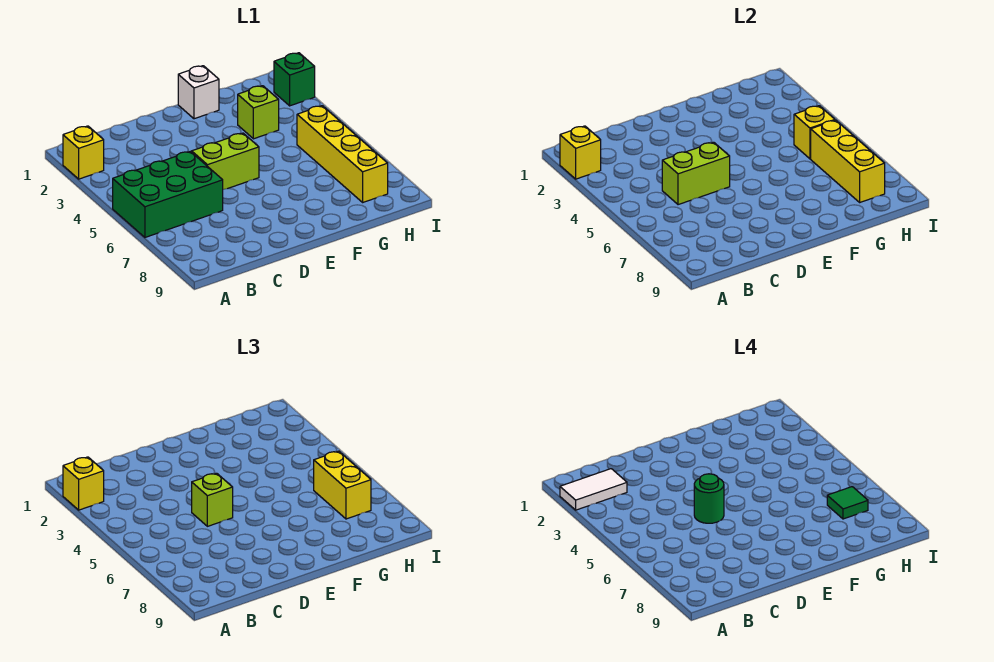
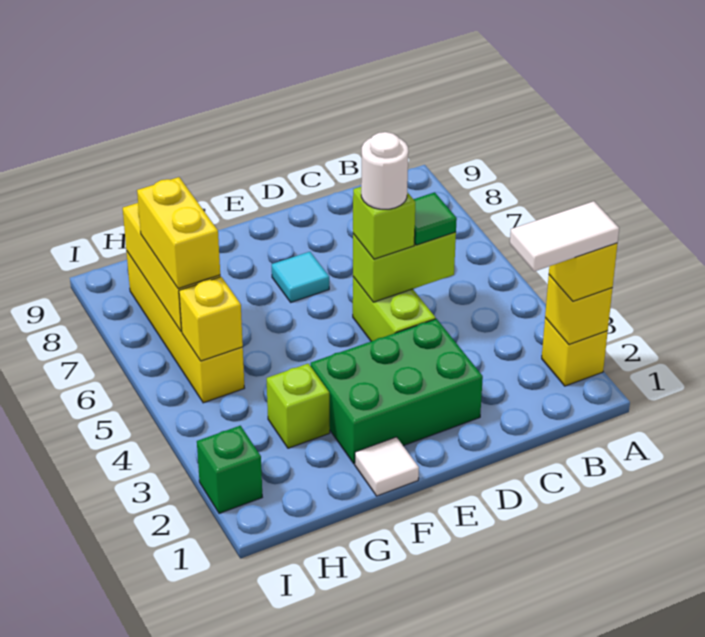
green brick A5:C6 level 1 -> green brick D2:F3 level 1
lime brick D5:E5 level 1 -> lime brick D4:D5 level 1
green round brick D5 level 4 -> white round brick D5 level 4
none -> cyan tile E7 level 1
white brick F1 level 1 -> white tile F1 level 1
green tile H7 level 4 -> green tile C5 level 3

